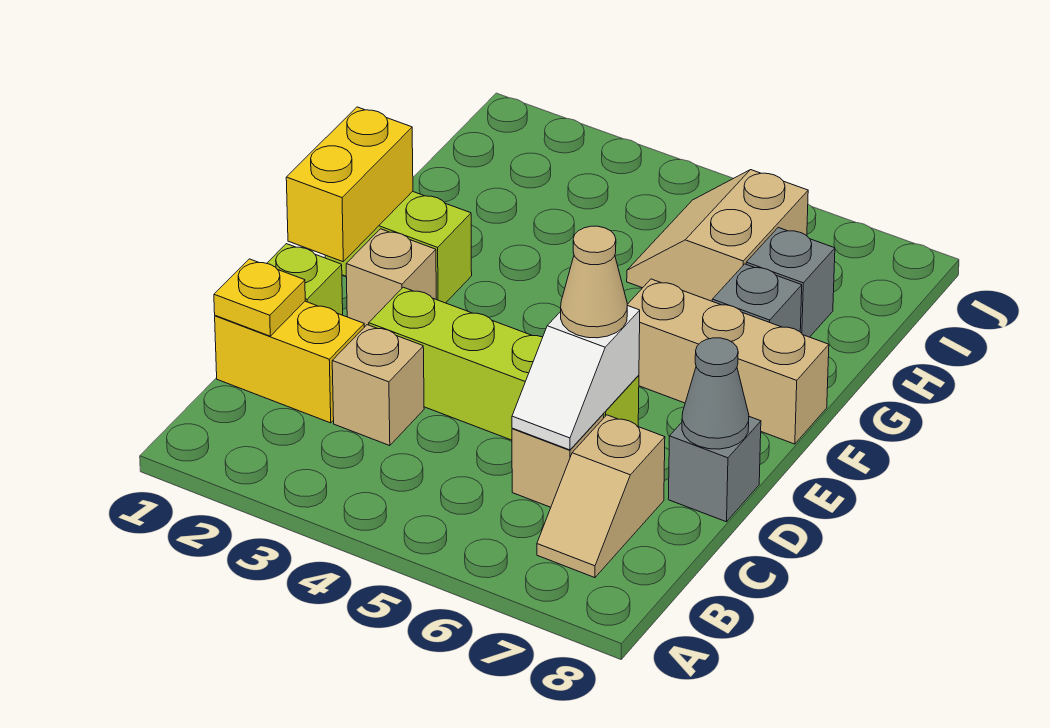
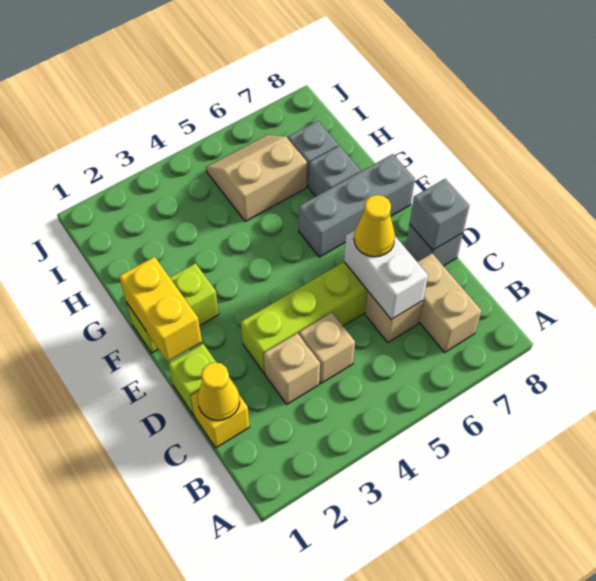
tan slope B7:C7 level 1 top C -> tan brick B7:C7 level 1
yellow brick C1:C2 level 1 -> yellow brick C1 level 1
yellow plate C1 level 2 -> yellow cone C1 level 2
white slope C6:D6 level 2 top D -> white brick C6:D6 level 2
tan cone D6 level 3 -> yellow cone D6 level 3
grey cone D8 level 2 -> grey brick D8 level 2
tan brick E2 level 1 -> tan brick C4 level 1
tan brick F6:F8 level 1 -> grey brick F6:F8 level 1
tan slope H5:I6 level 1 top 6 -> tan slope H5:I6 level 1 top H

